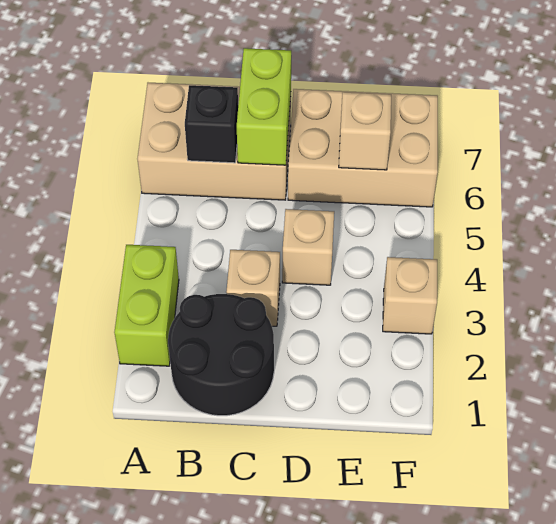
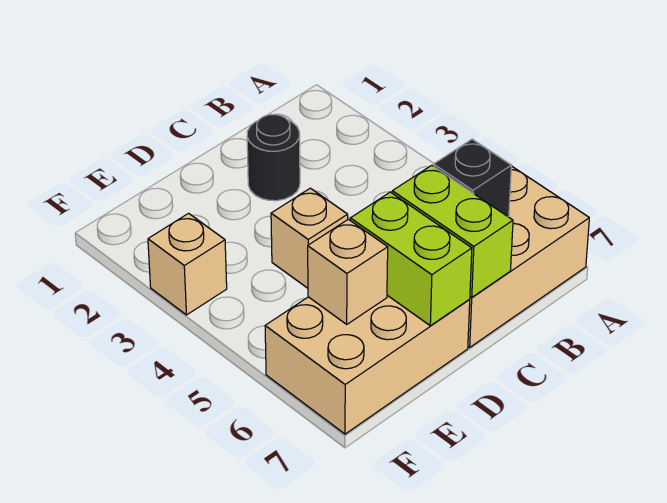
lime brick A2:A3 level 1 -> lime brick D6:D7 level 2
black round brick B1:C2 level 1 -> black round brick C2 level 1
tan brick C3 level 1 -> none

